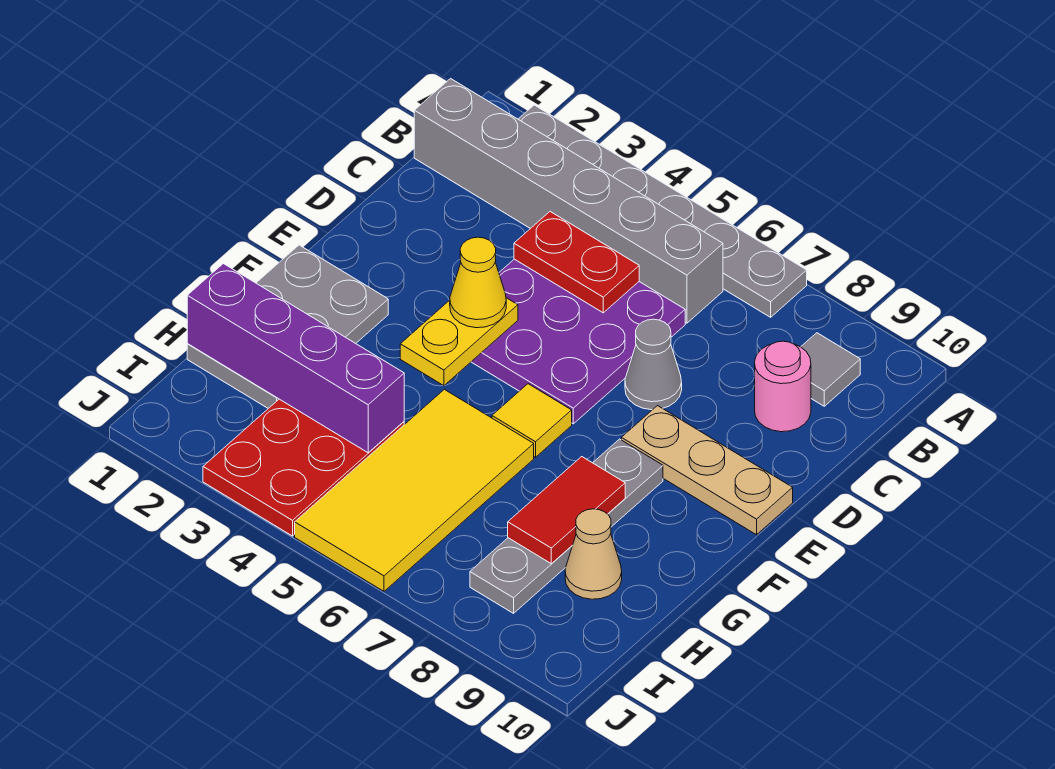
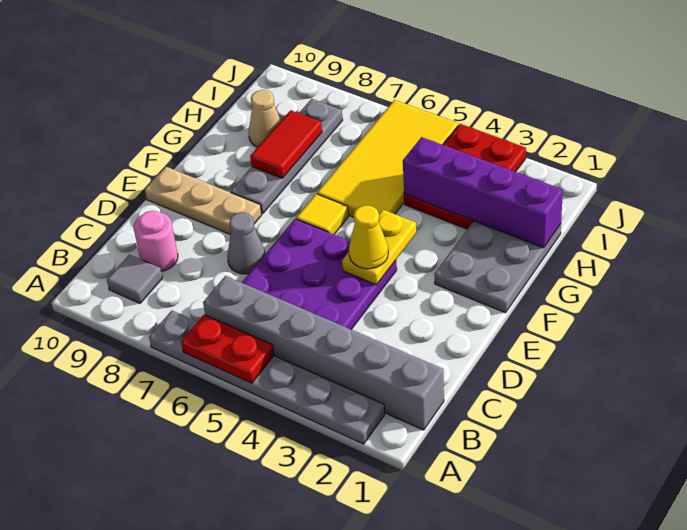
red plate C4:C5 level 2 -> red plate A5:A6 level 2

